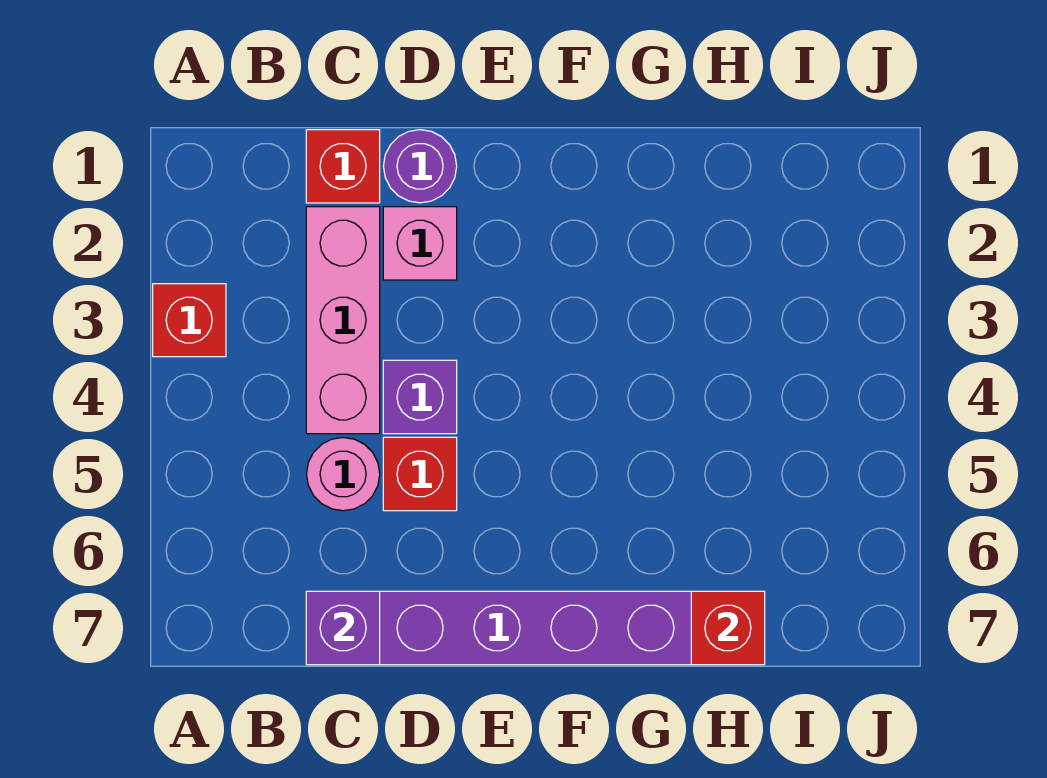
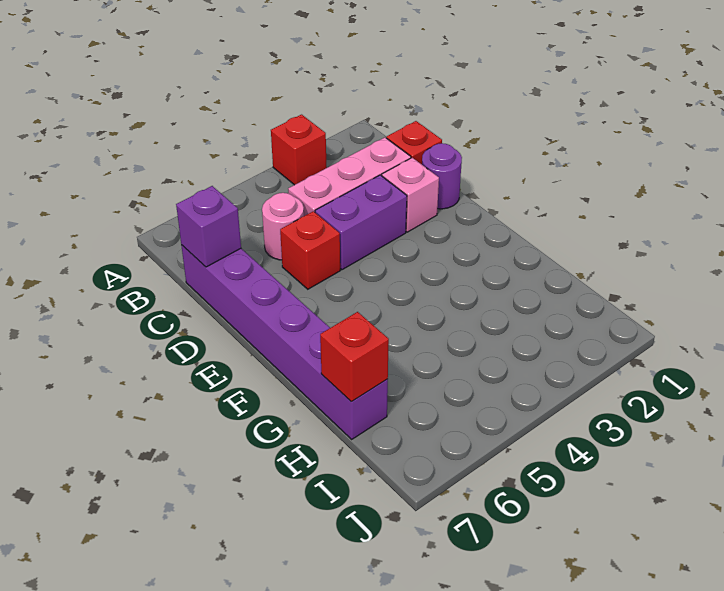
purple brick D4 level 1 -> purple brick D3:D4 level 1

